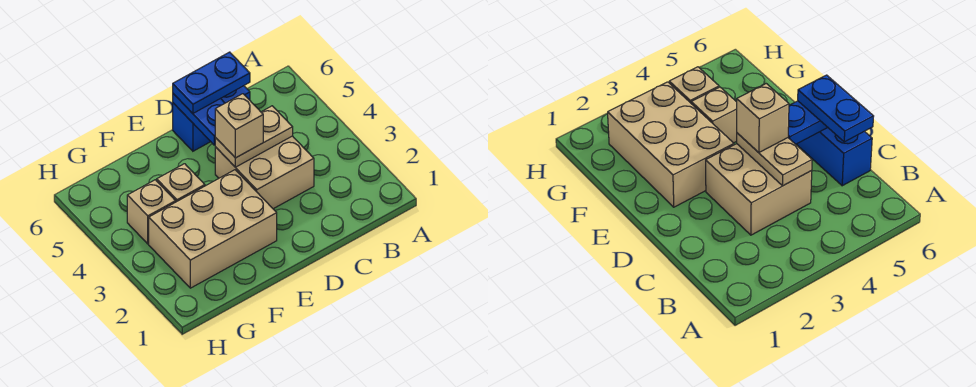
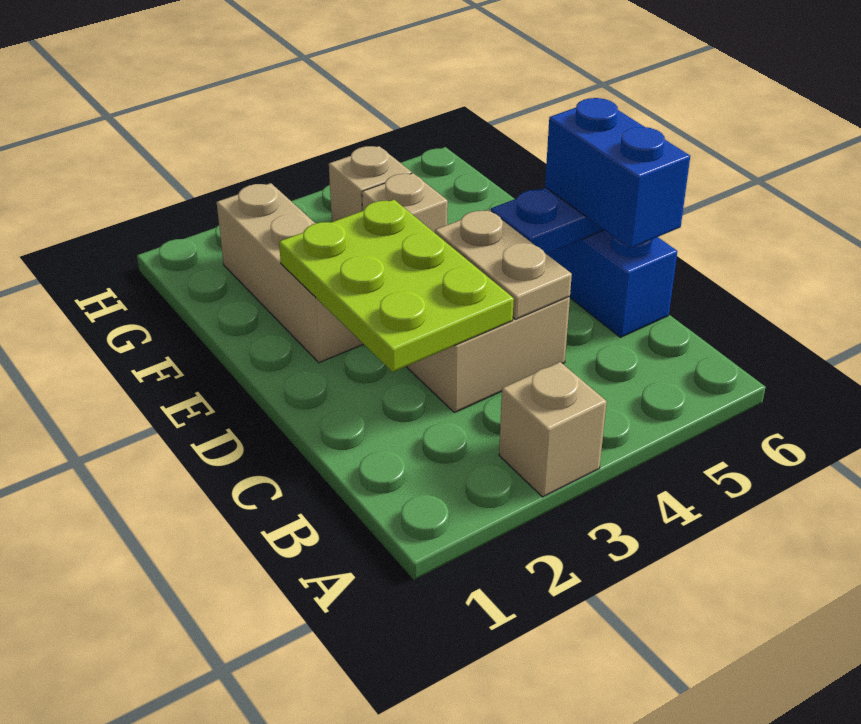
none -> lime plate C2:E3 level 2
blue plate C6:D6 level 3 -> blue brick C6:D6 level 3
tan brick D4 level 3 -> tan brick A3 level 1
tan brick E2:G3 level 1 -> tan brick E2:G2 level 1

